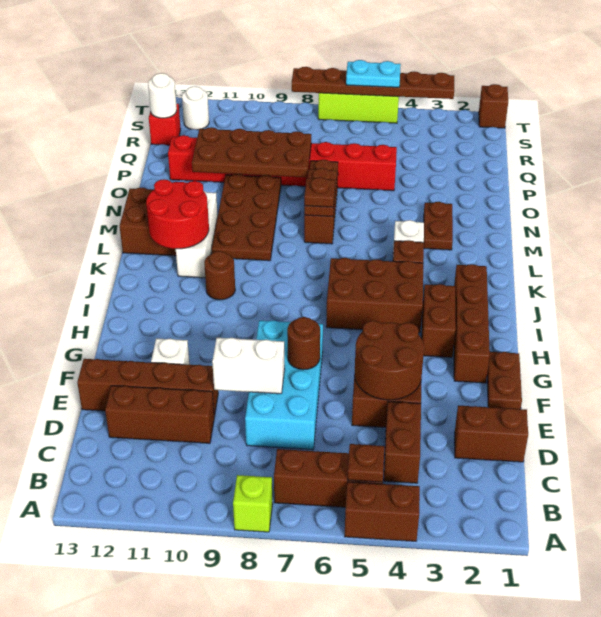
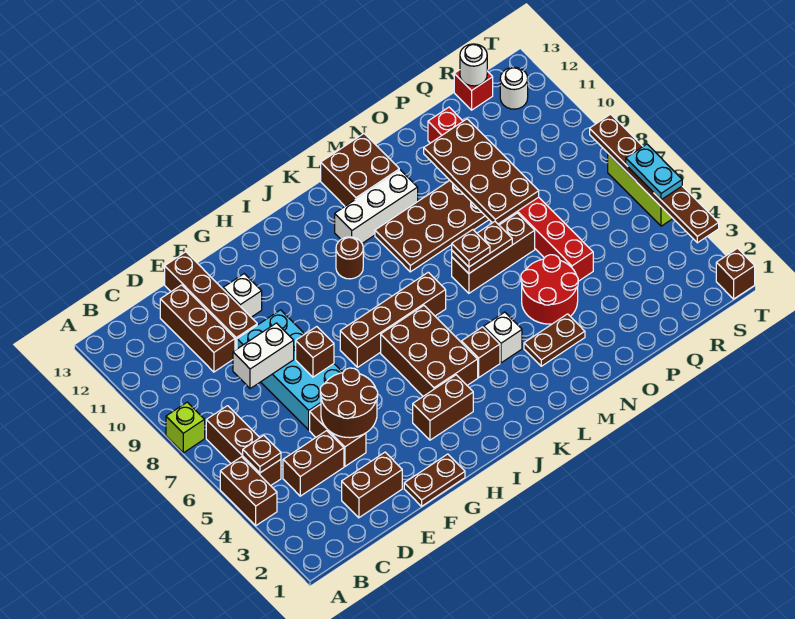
brown brick D1:D2 level 1 -> brown brick D2:E2 level 1
cyan brick D7:G8 level 1 -> cyan brick E6:F9 level 1
white brick E8:E9 level 2 -> white brick D8:E8 level 2
brown round brick F7 level 2 -> brown brick F7 level 2
brown brick G2:J2 level 1 -> brown brick H7:K7 level 1
red round brick K11:L12 level 2 -> red round brick N4:O5 level 1

